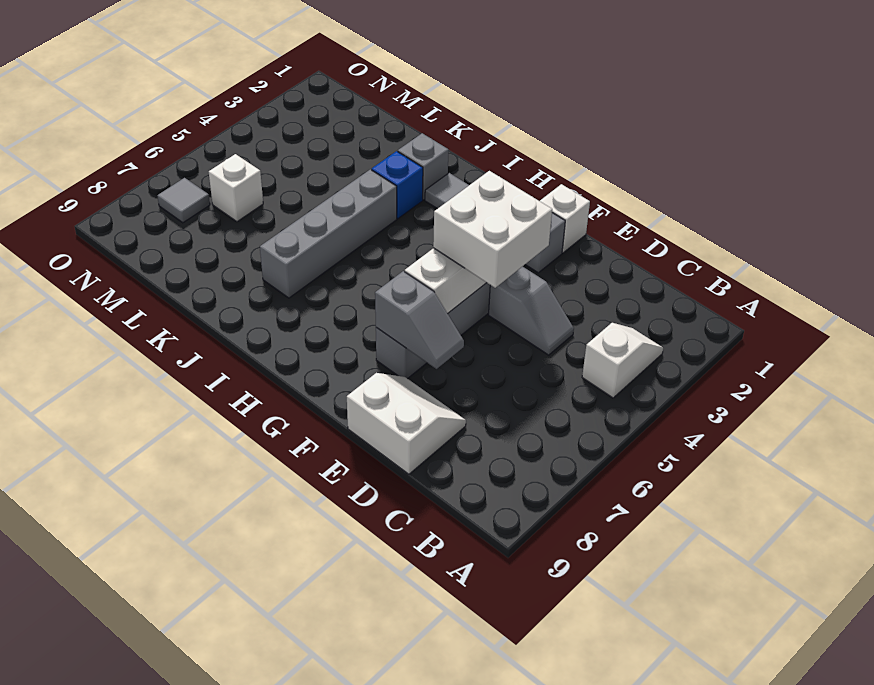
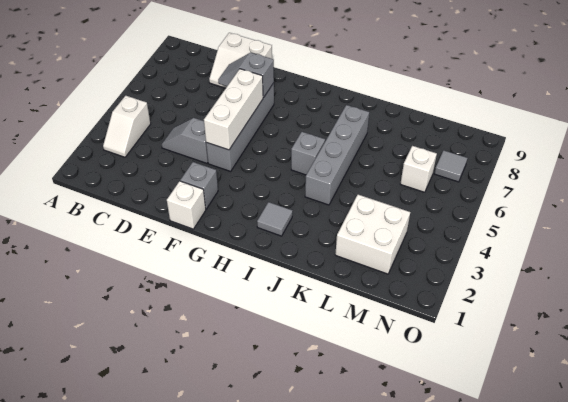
white brick E4:F5 level 3 -> white brick L2:M3 level 1
grey brick J2 level 1 -> grey brick I5 level 1
blue brick J3 level 1 -> none

